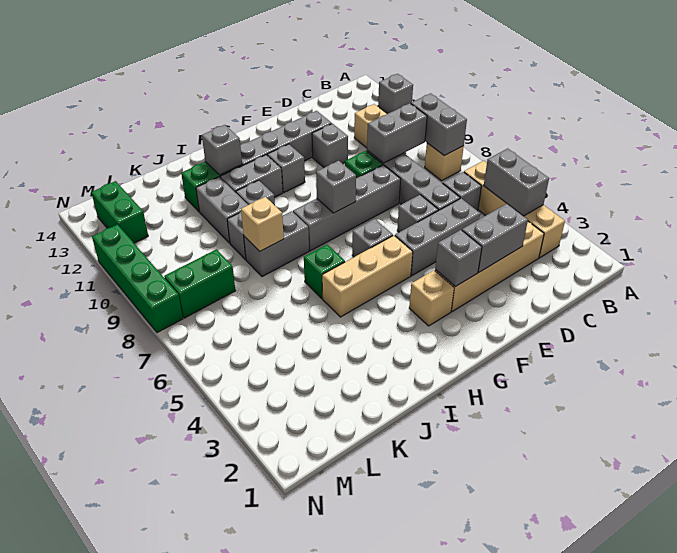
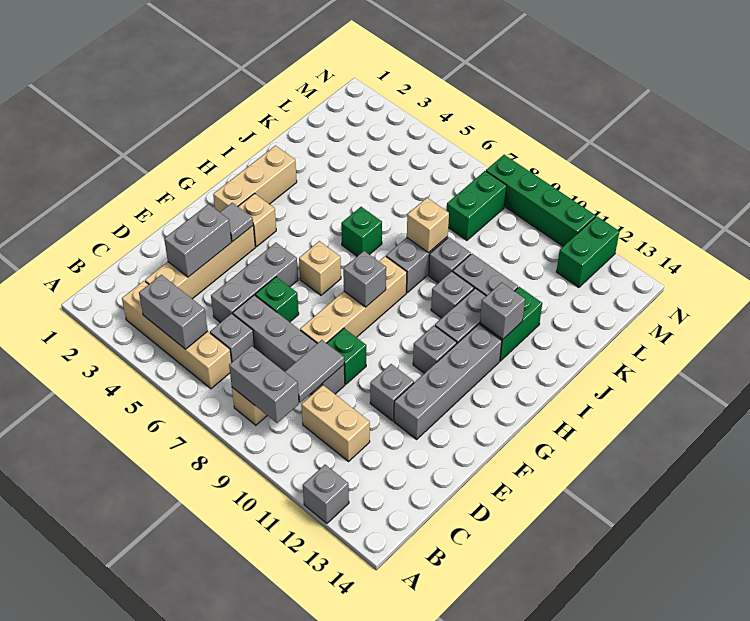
grey brick C9:D9 level 2 -> grey tile C9:D9 level 2
grey brick E6 level 1 -> green brick E6 level 1
grey brick E8:H8 level 1 -> tan brick E8:H8 level 1
grey brick F3 level 2 -> grey tile F3 level 2
tan brick G5:I5 level 1 -> tan brick G2:I2 level 1
grey brick G6 level 1 -> tan brick G6 level 1
green brick M12:M13 level 1 -> green brick M12:N12 level 1

